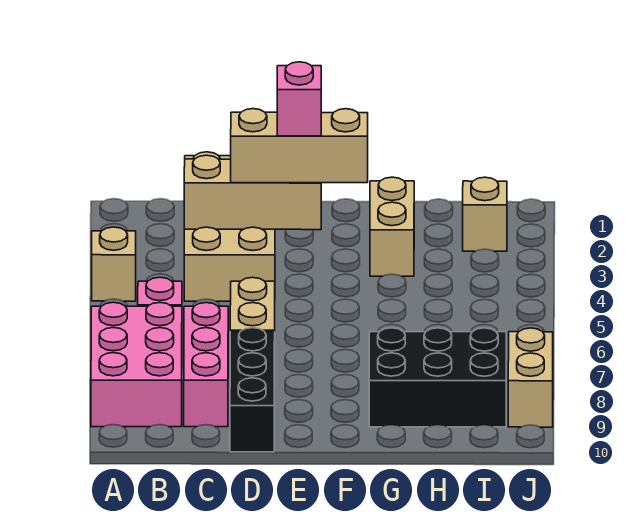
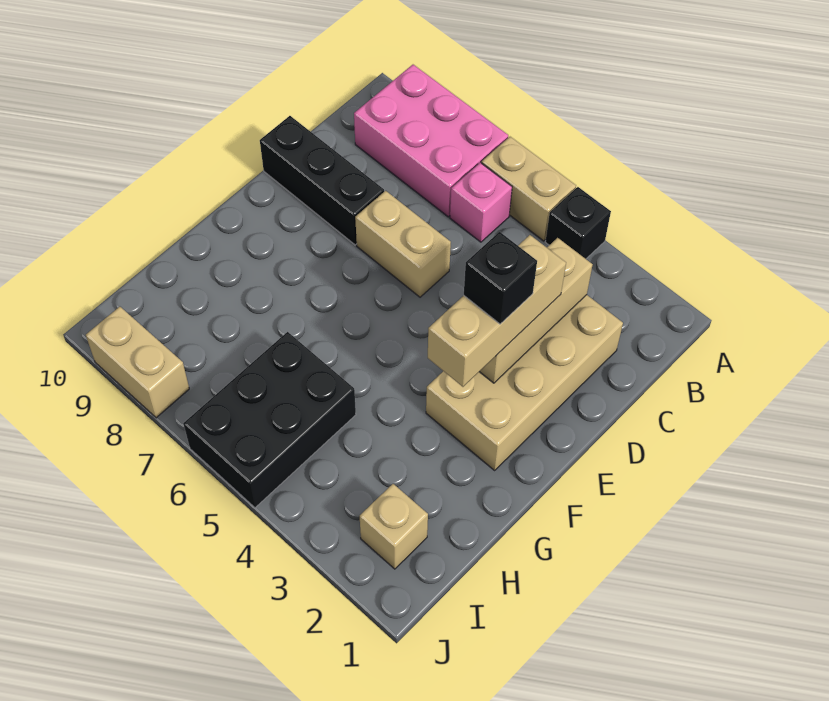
tan brick A4 level 1 -> black brick A4 level 1
tan brick C1:D4 level 1 -> tan brick C2:F3 level 1
pink brick C7:C9 level 1 -> none
pink brick E3 level 4 -> black brick E3 level 4
tan brick G2:G3 level 1 -> tan brick A5:A6 level 1
black brick G8:I9 level 1 -> black brick H5:J6 level 1

